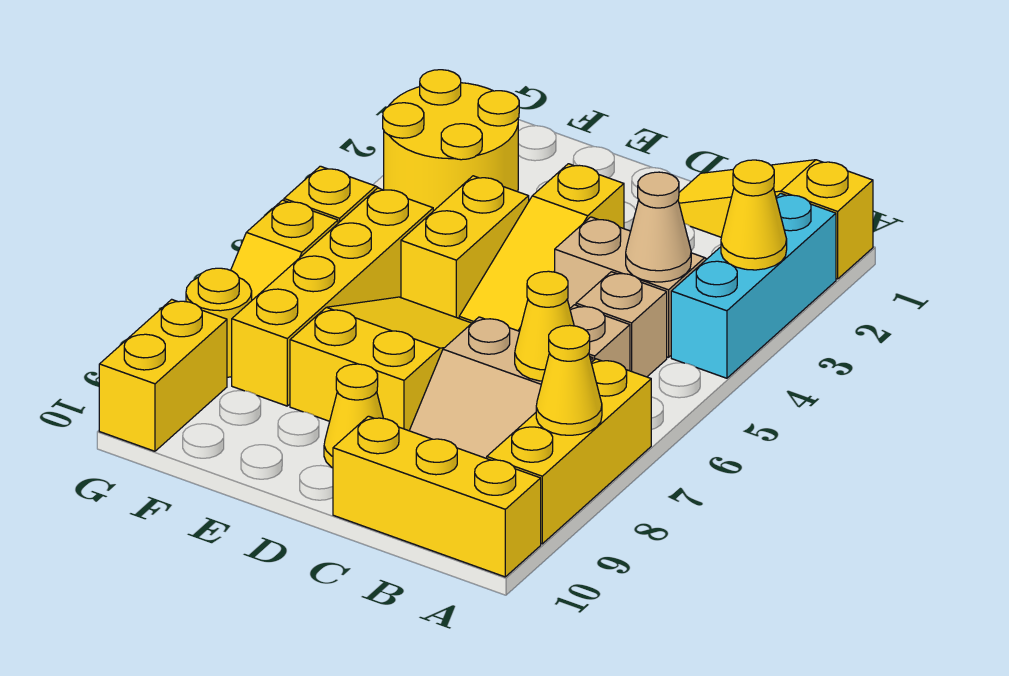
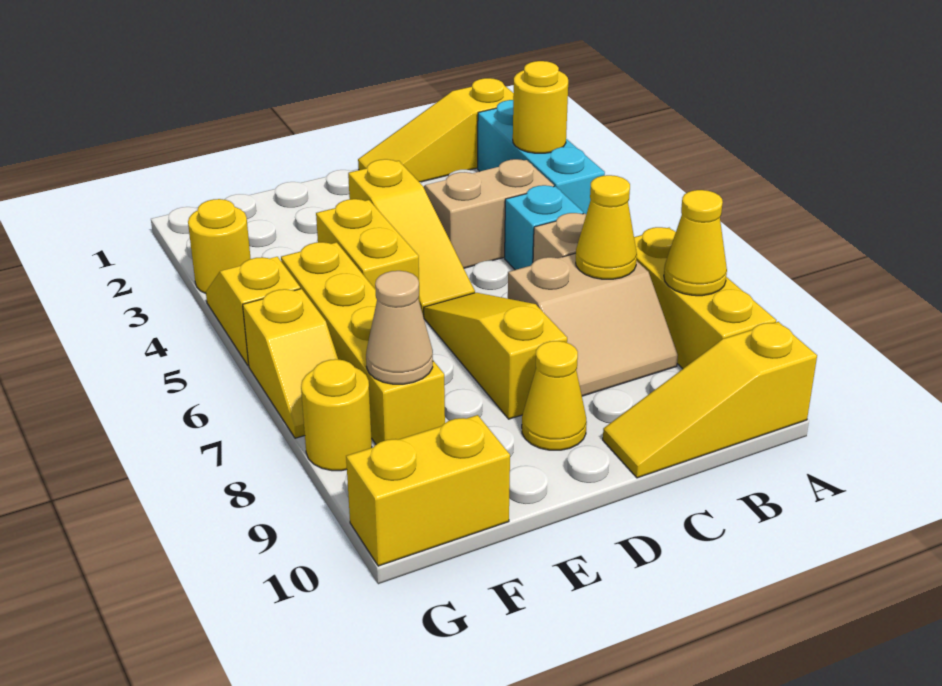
yellow cone A3 level 2 -> yellow round brick A3 level 2
yellow brick A10:C10 level 1 -> yellow slope A10:C10 level 1 top A
tan cone B4 level 2 -> tan cone F8 level 2
tan brick B5 level 1 -> cyan brick B5 level 1
yellow slope D6:E8 level 1 top 8 -> yellow slope D6:D8 level 1 top 8
yellow round brick F2:G3 level 1 -> yellow round brick G3 level 1
yellow brick G9:G10 level 1 -> yellow brick F10:G10 level 1

